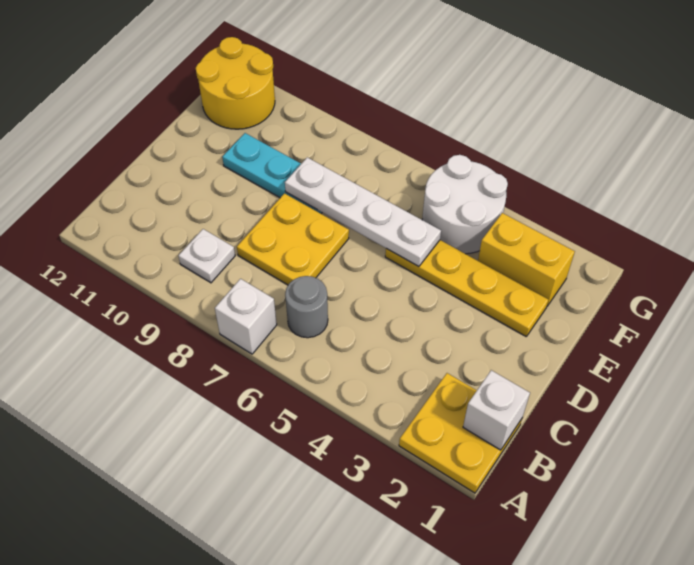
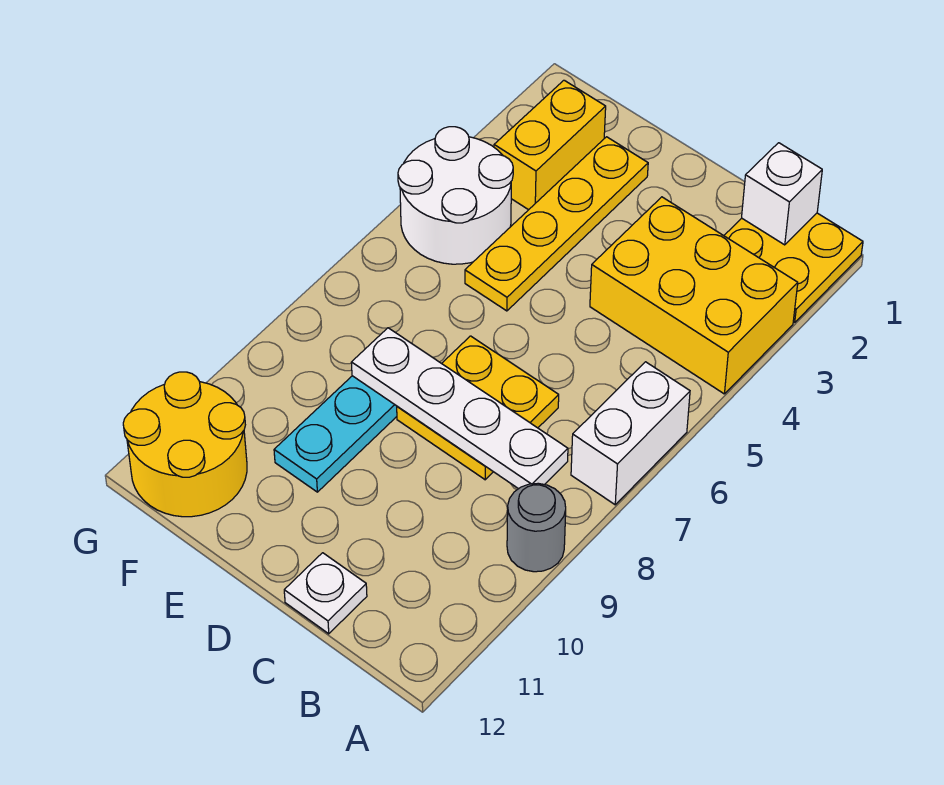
none -> yellow brick A3:C4 level 1
white brick A7 level 1 -> white brick A6:A7 level 1
grey round brick B6 level 1 -> grey round brick A9 level 1
white plate B9 level 1 -> white plate C12 level 1
white plate E5:E8 level 2 -> white plate B8:E8 level 2

